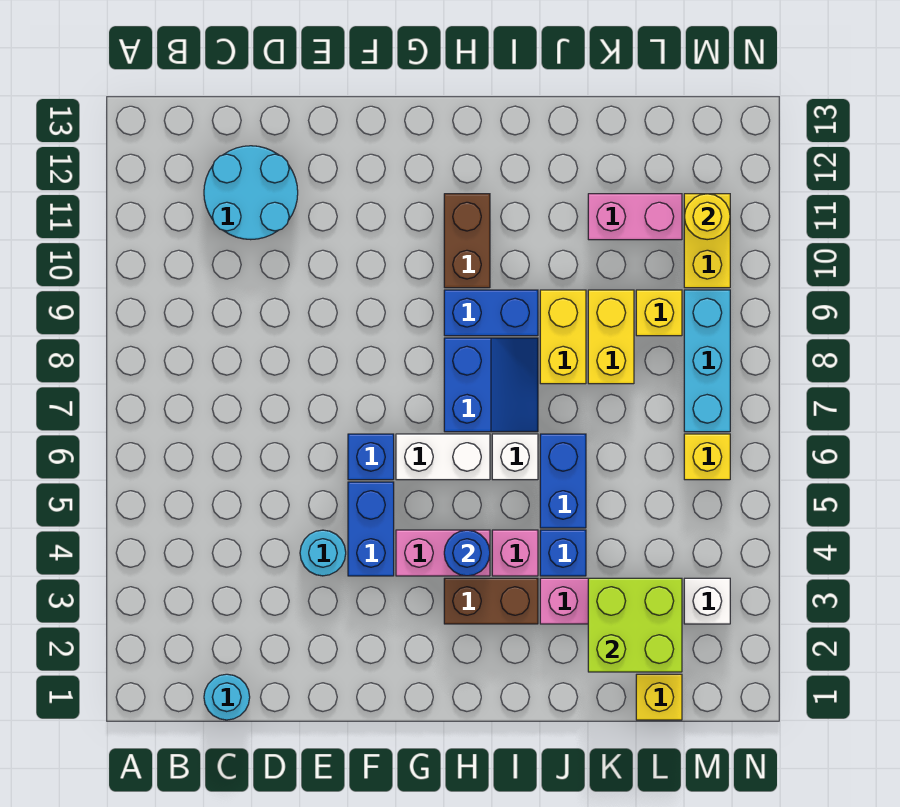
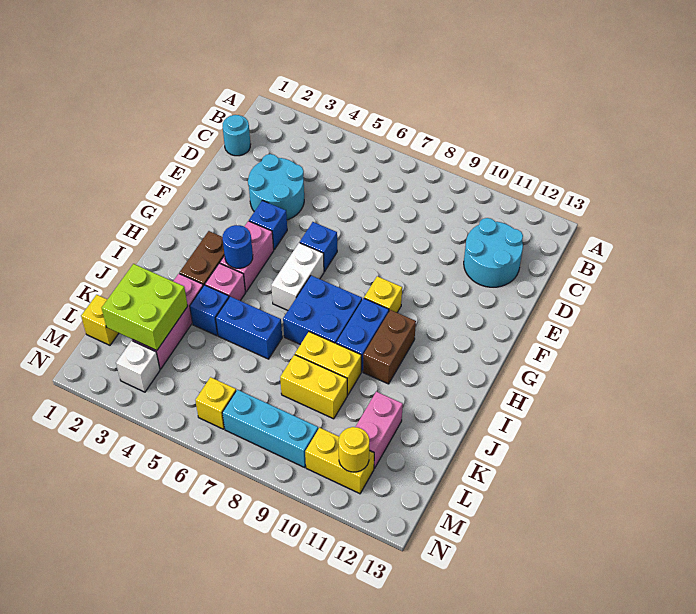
cyan round brick E4 level 1 -> cyan round brick D3:E4 level 1
blue brick F4:F5 level 1 -> blue brick F4 level 1
blue slope H7:I8 level 1 top H -> blue brick H7:I8 level 1
brown brick H10:H11 level 1 -> brown brick H10:I10 level 1
white brick I6 level 1 -> none
yellow brick L9 level 1 -> yellow brick G9 level 1

